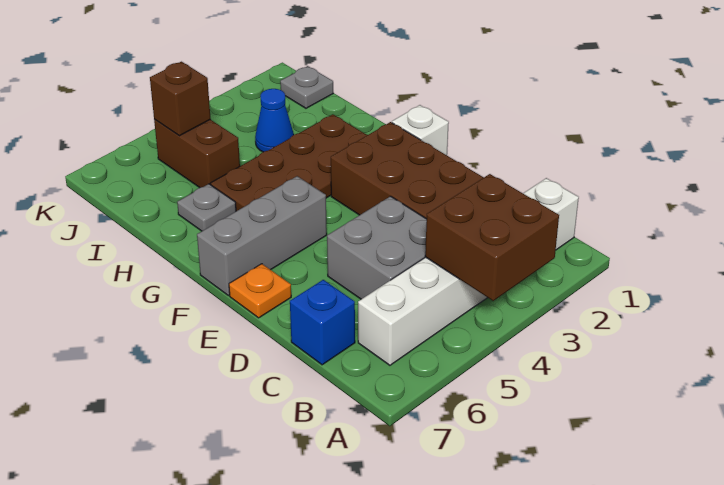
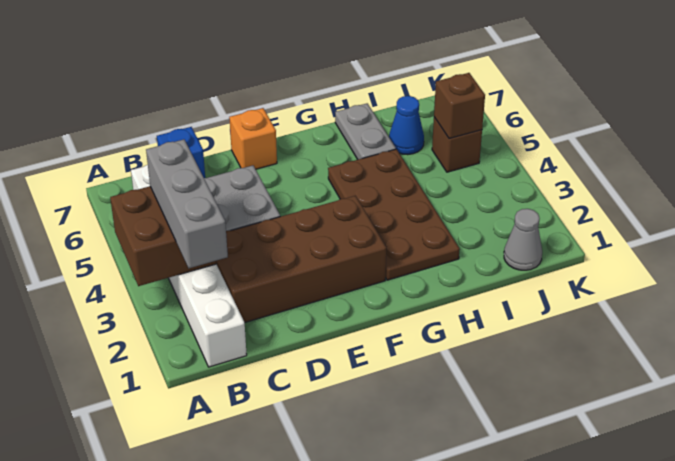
orange plate E7 level 1 -> orange brick E7 level 1
white brick F1 level 1 -> none
grey brick F5:F7 level 1 -> grey brick B2:B4 level 3
grey plate H6 level 1 -> grey plate H6:H7 level 1
blue cone I3 level 1 -> blue cone I6 level 1
brown brick I5:J5 level 1 -> brown brick J5 level 1
grey plate J1 level 1 -> grey cone J1 level 1

